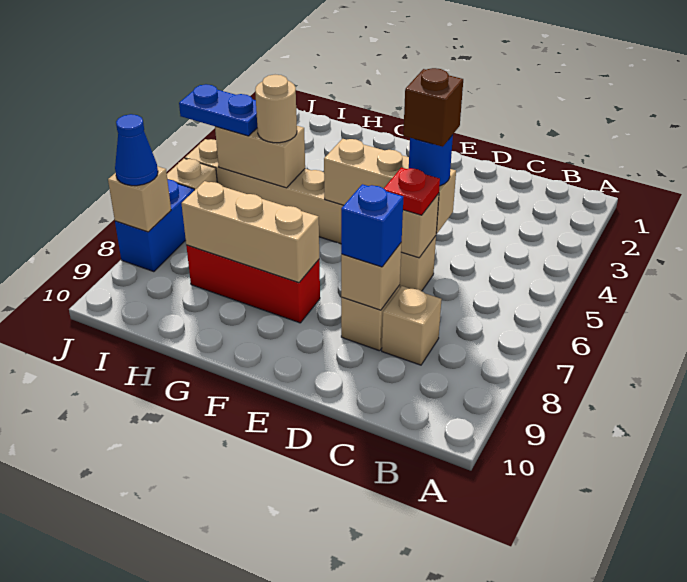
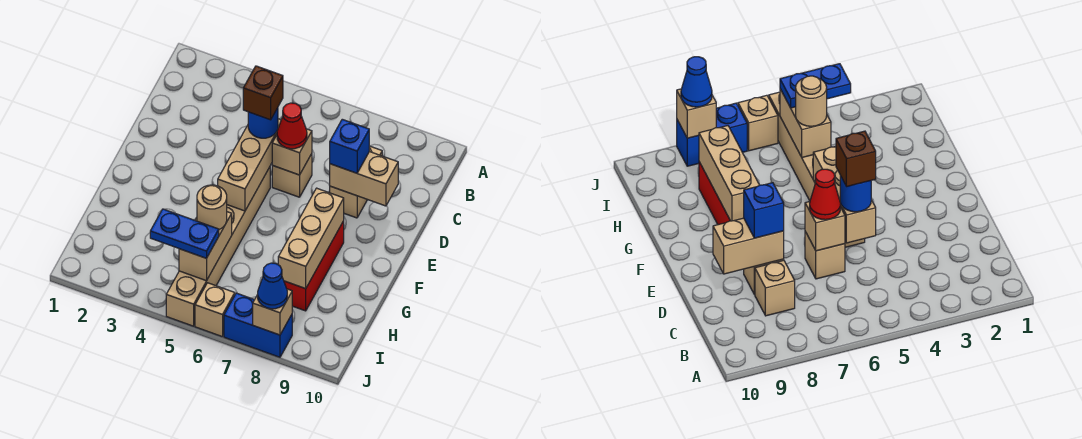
red plate D6 level 3 -> red cone D6 level 3
tan brick D8 level 2 -> tan brick D8:D9 level 2
blue plate I5:J5 level 3 -> blue plate I4:I5 level 3

